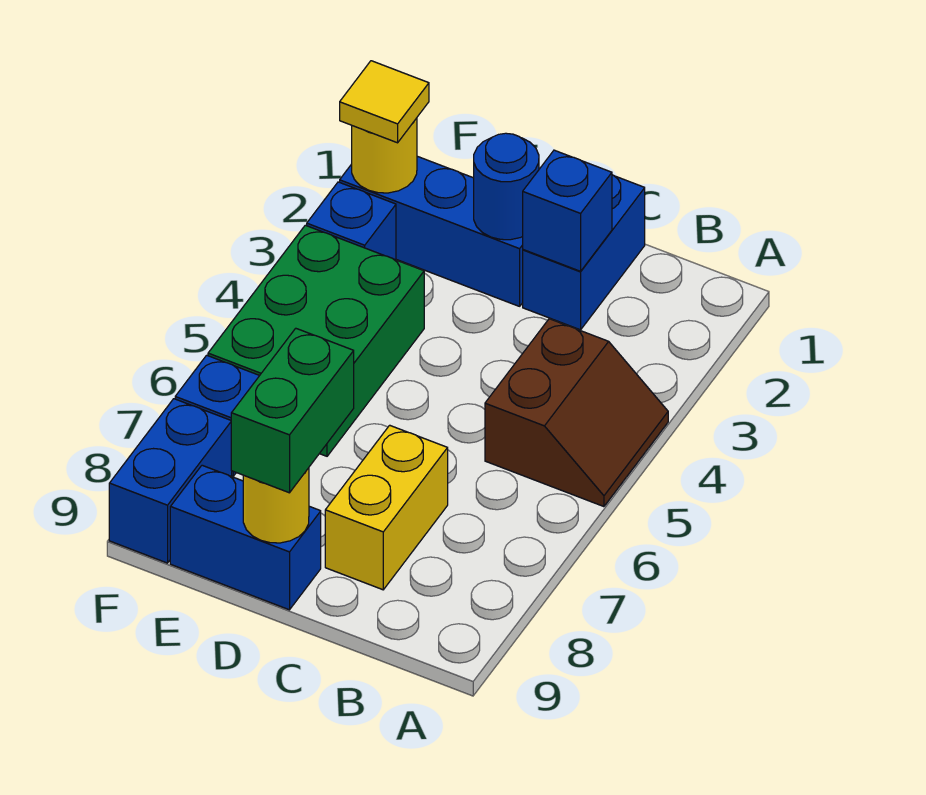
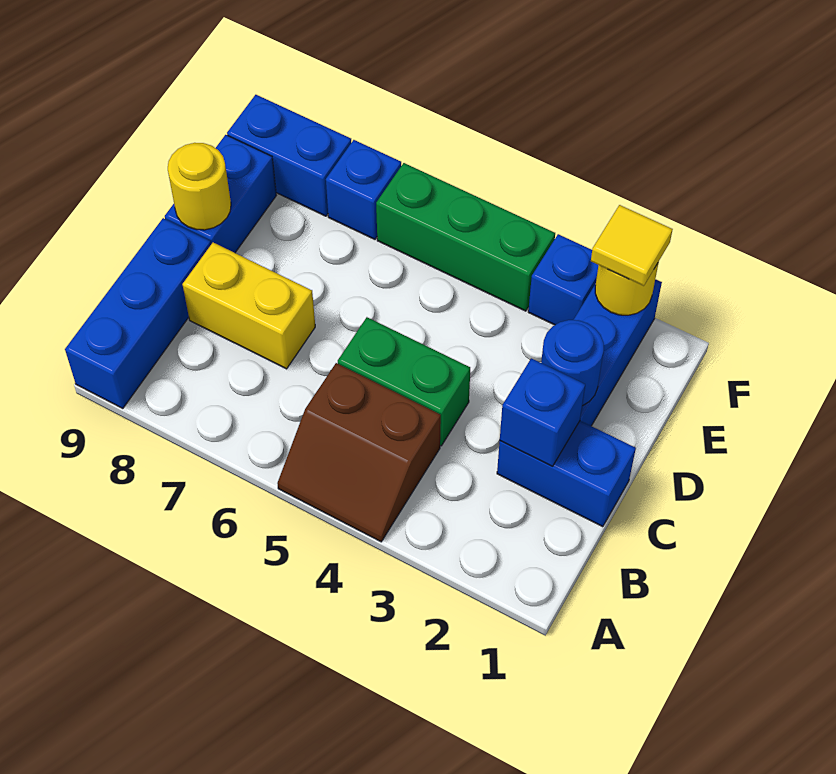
none -> blue brick A9:C9 level 1
green brick D8:D9 level 3 -> green brick C4:C5 level 1
green brick E4:F6 level 1 -> green brick F4:F6 level 1

